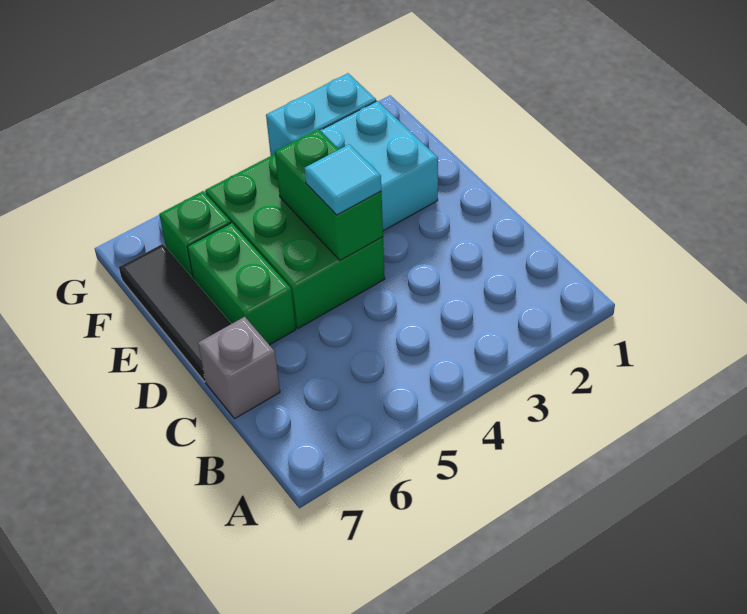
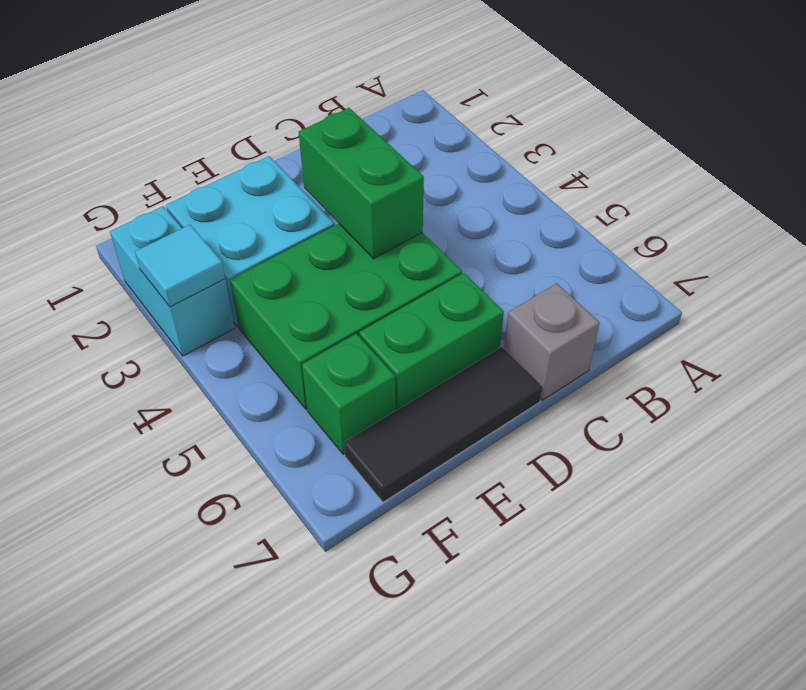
green brick D4:E4 level 2 -> green brick D3:D4 level 2
cyan tile D4 level 3 -> cyan tile G3 level 2

